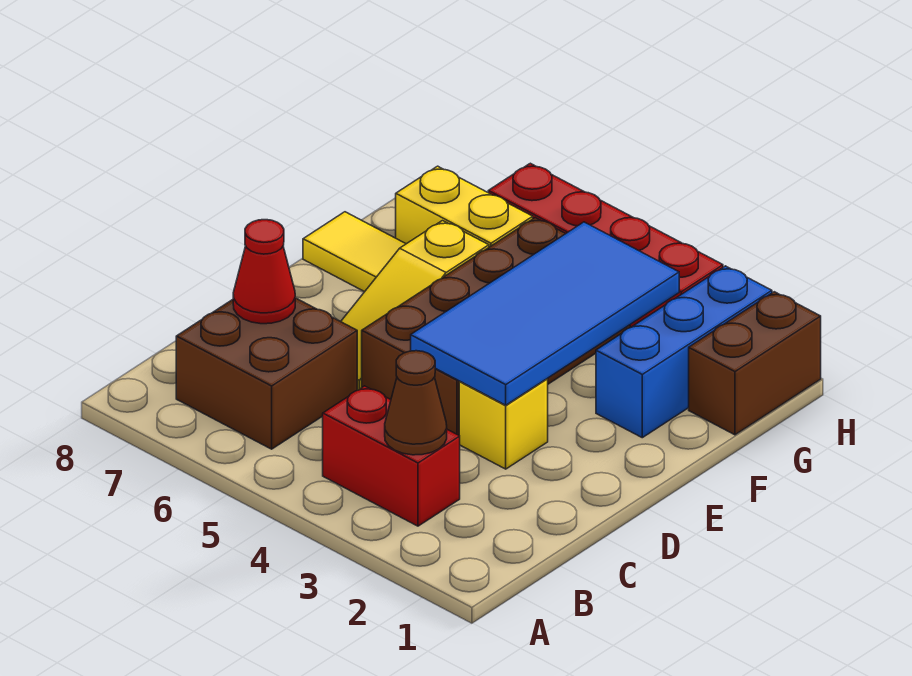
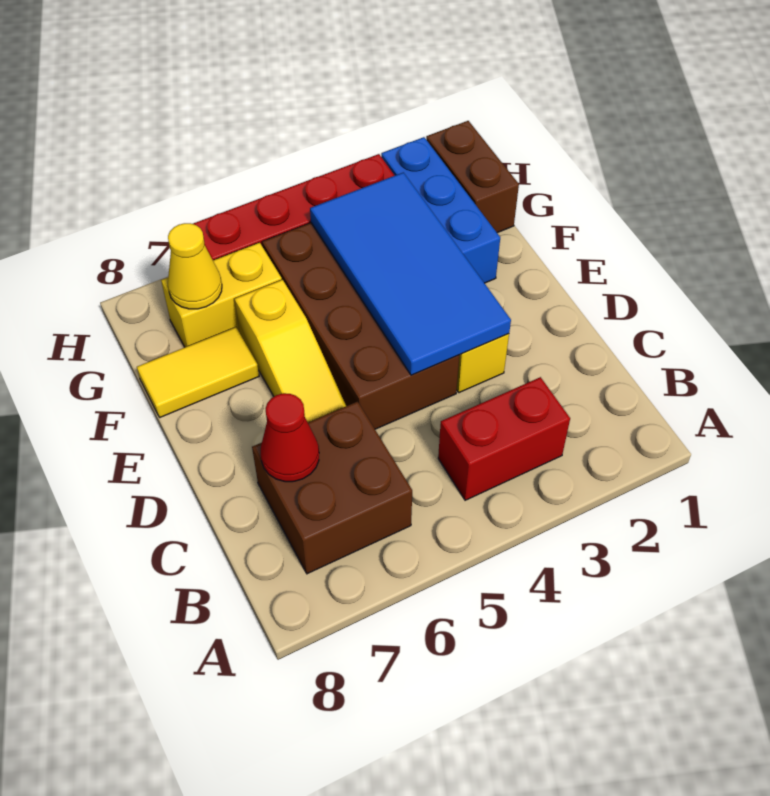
brown cone B3 level 2 -> none
none -> yellow cone G7 level 2

